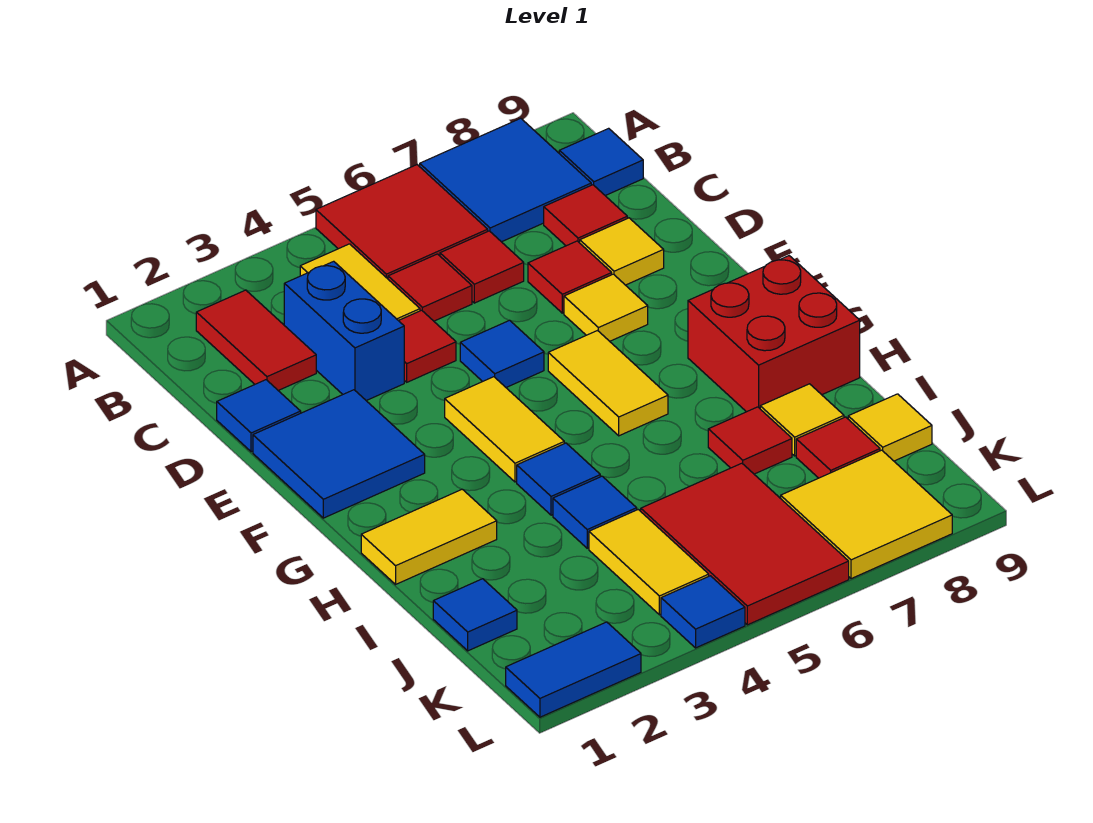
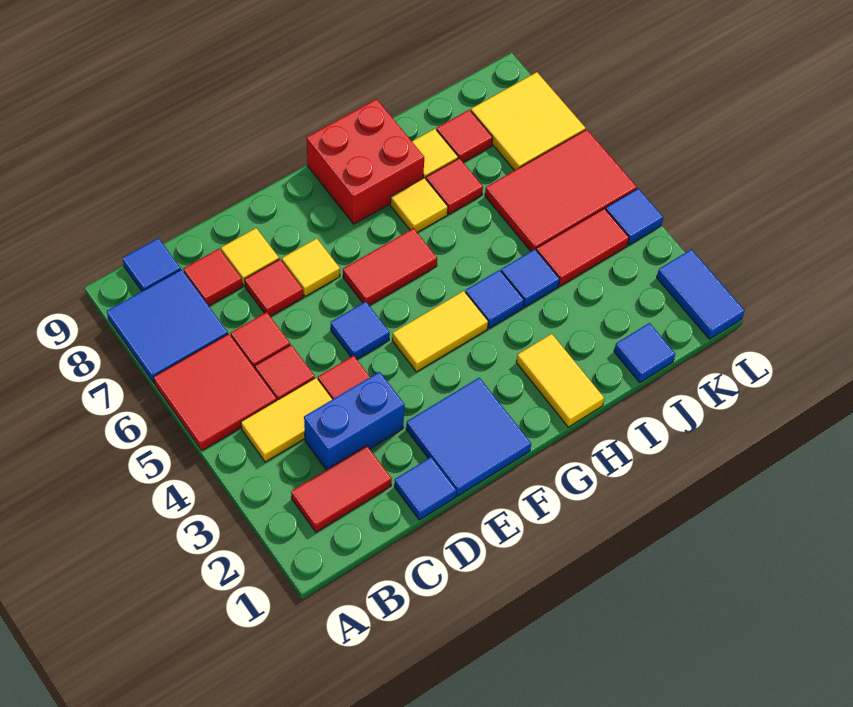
yellow tile F6:G6 level 1 -> red tile F6:G6 level 1
yellow tile J4:K4 level 1 -> red tile J4:K4 level 1
yellow tile J9 level 1 -> yellow tile H7 level 1

